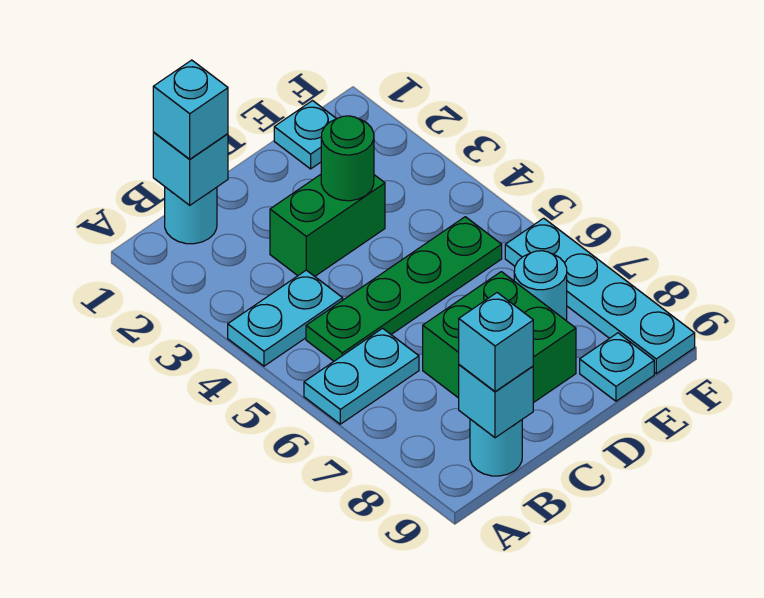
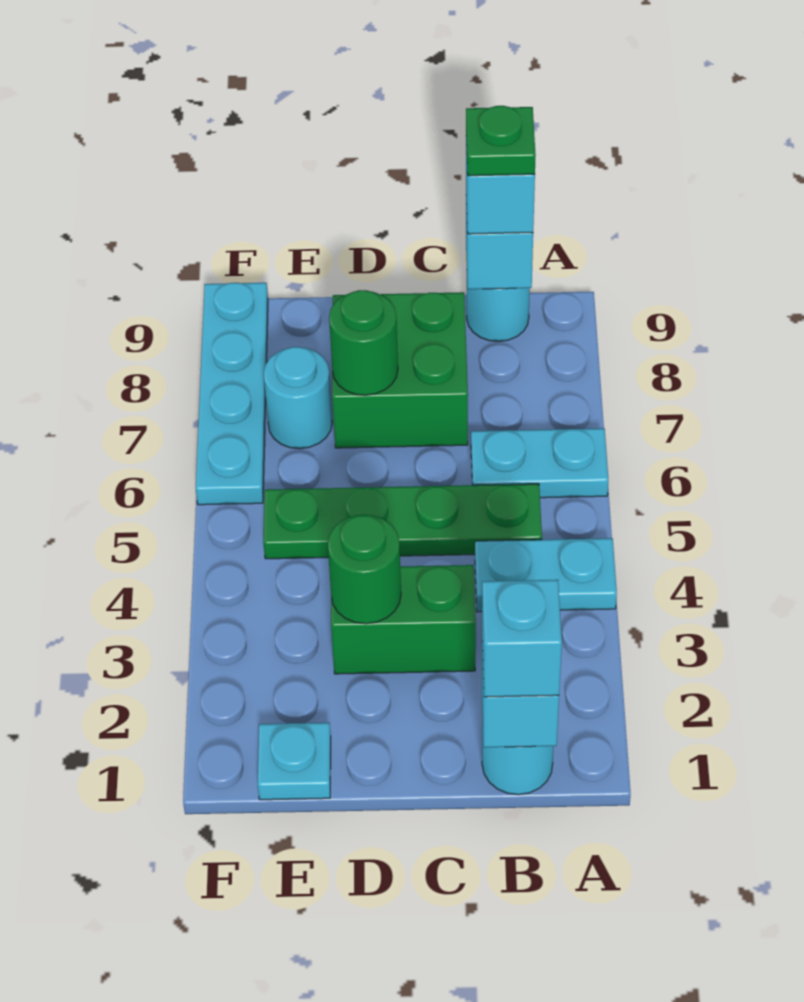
none -> green plate B9 level 4
none -> green round brick D7 level 2
cyan plate E9 level 1 -> none

